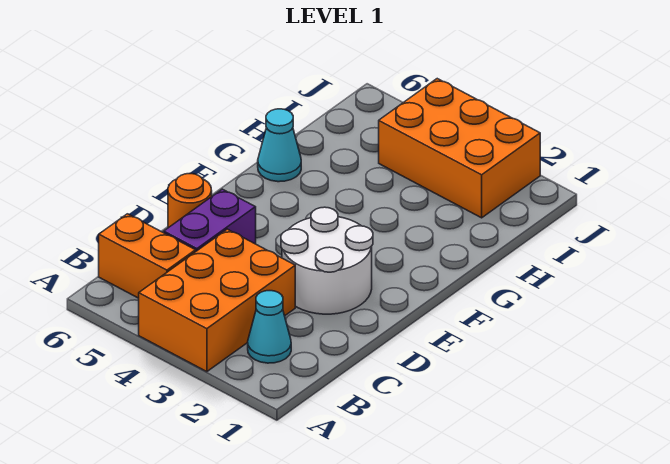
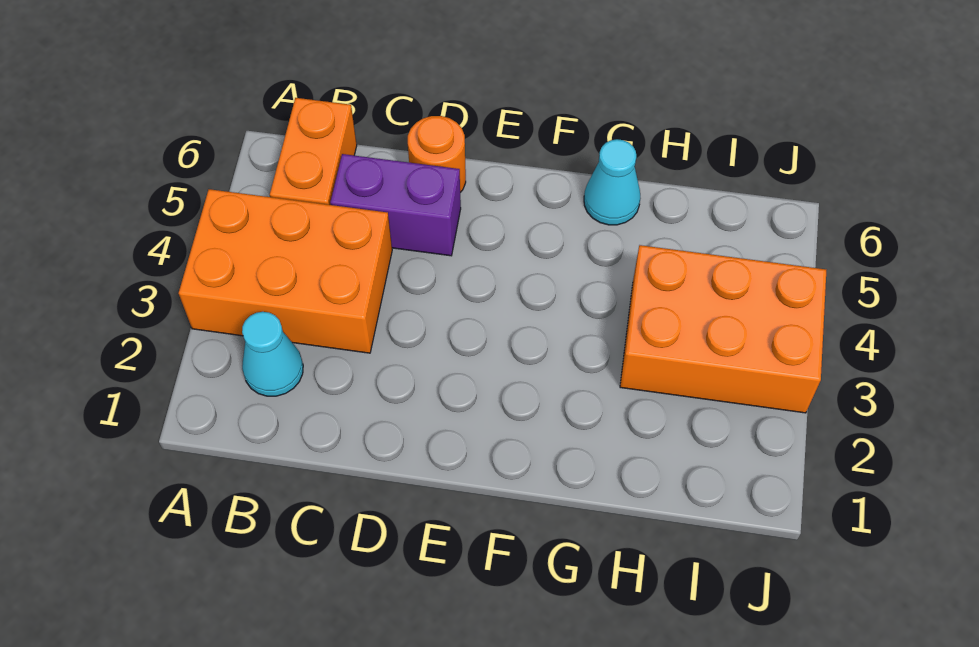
white round brick D2:E3 level 1 -> none
orange brick I2:J4 level 1 -> orange brick H3:J4 level 1

